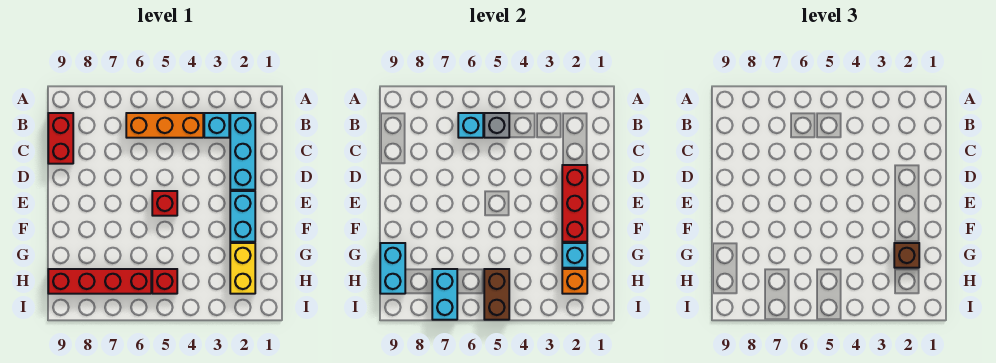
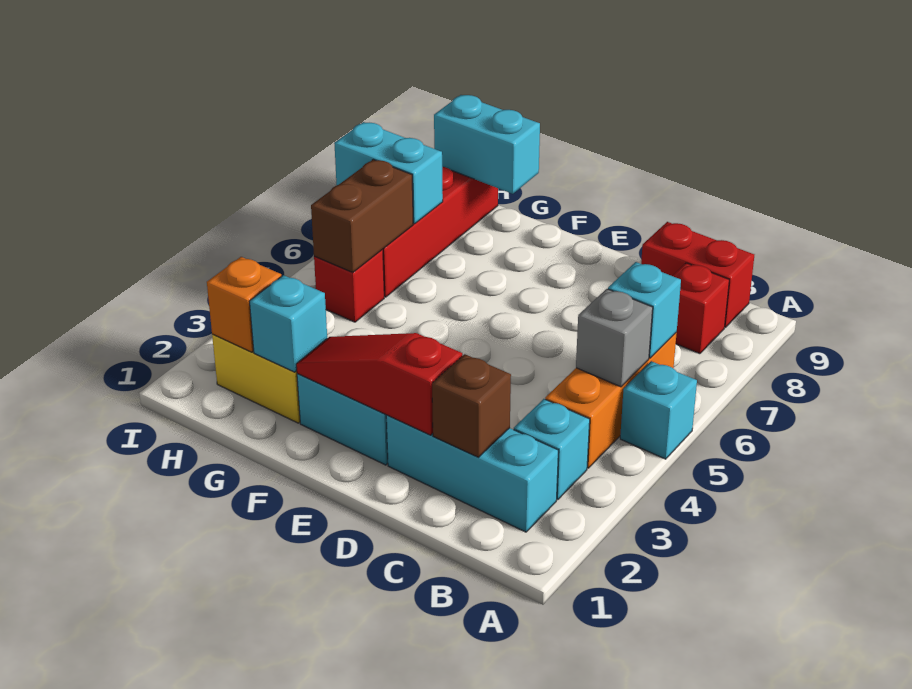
none -> cyan brick A5 level 1
red brick D2:F2 level 2 -> red slope D2:F2 level 2 top D
red brick E5 level 1 -> red brick B8 level 1
brown brick G2 level 3 -> brown brick C2 level 2
brown brick H5:I5 level 2 -> brown brick H5:H6 level 2

